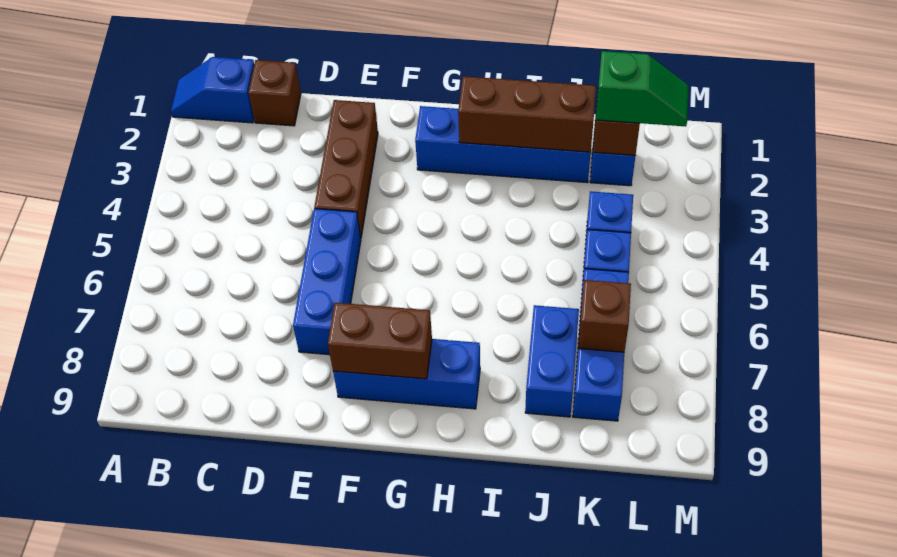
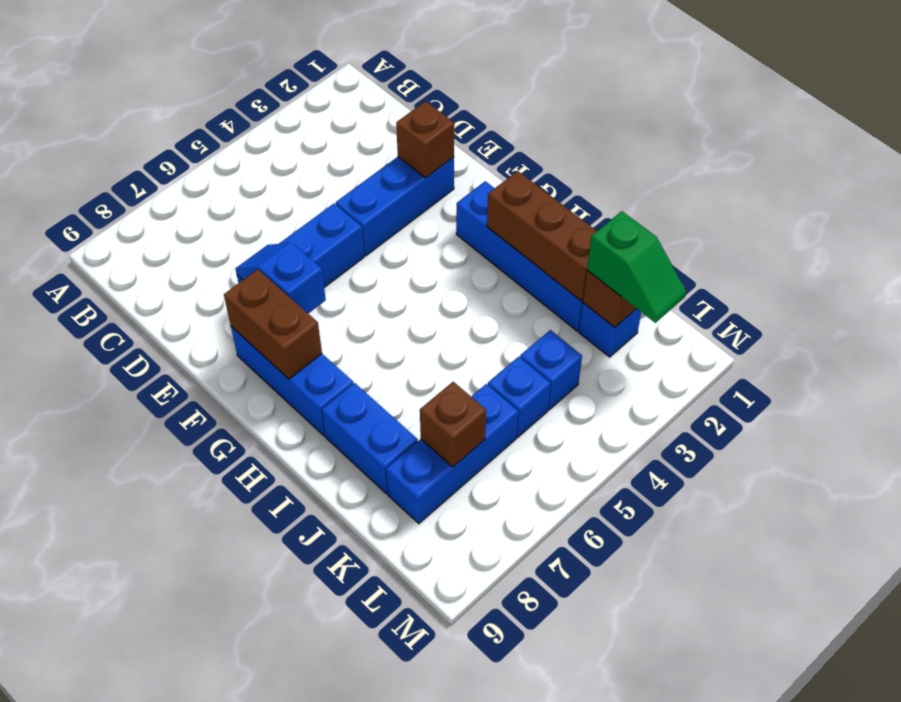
blue slope A1:B1 level 1 top B -> blue slope E7:F7 level 2 top F
brown brick C1 level 1 -> brown brick E2 level 2
brown brick E2:E4 level 1 -> blue brick E2:E4 level 1
blue brick J7:J8 level 1 -> blue brick I8:J8 level 1

